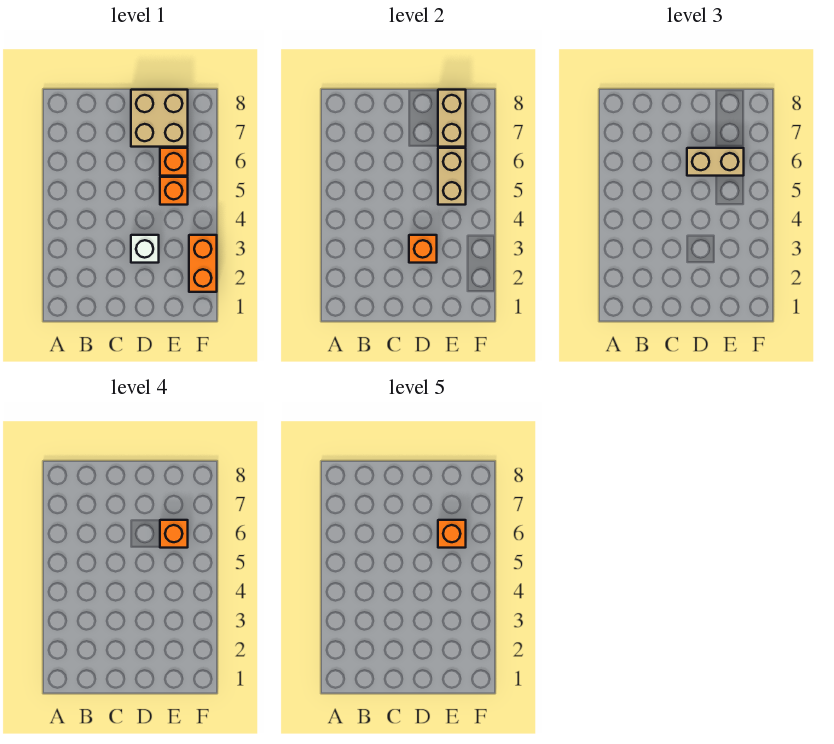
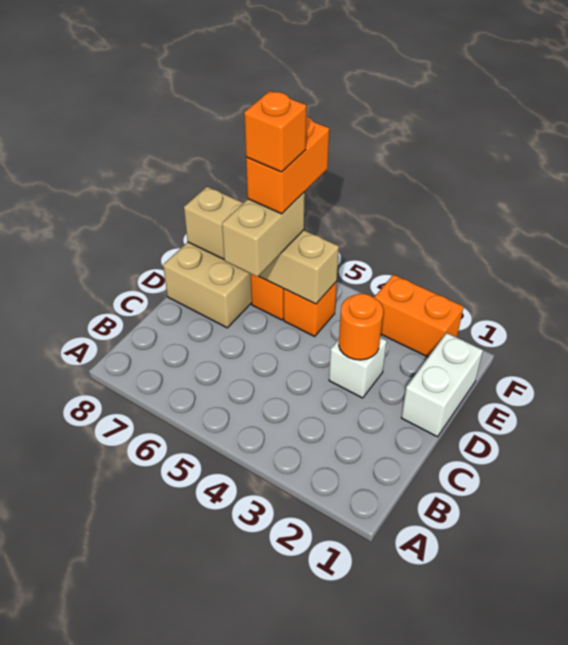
none -> white brick D1:E1 level 1
orange brick D3 level 2 -> orange round brick D3 level 2
orange brick E6 level 4 -> orange brick E6:F6 level 4

